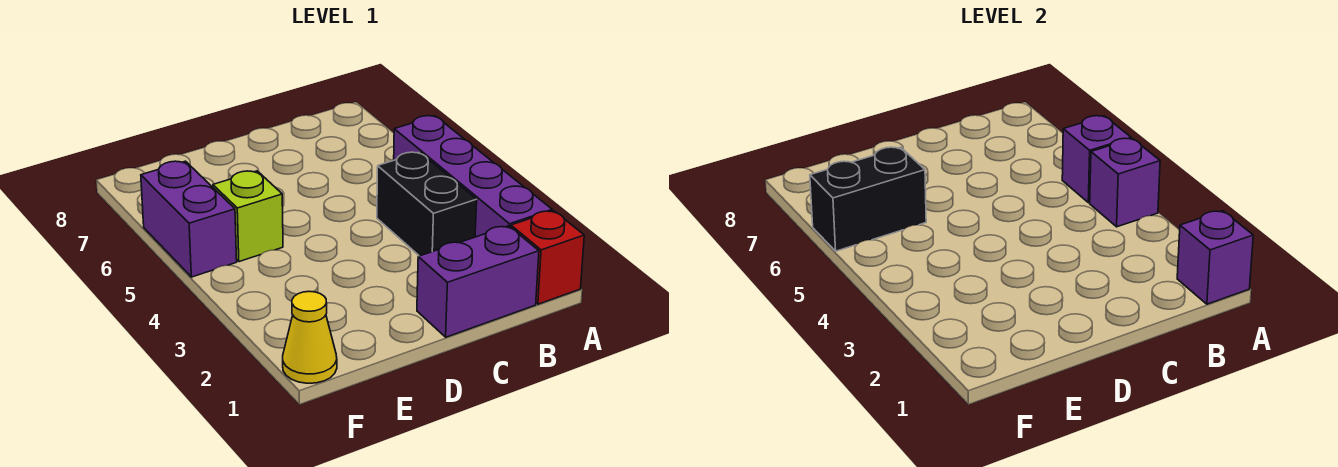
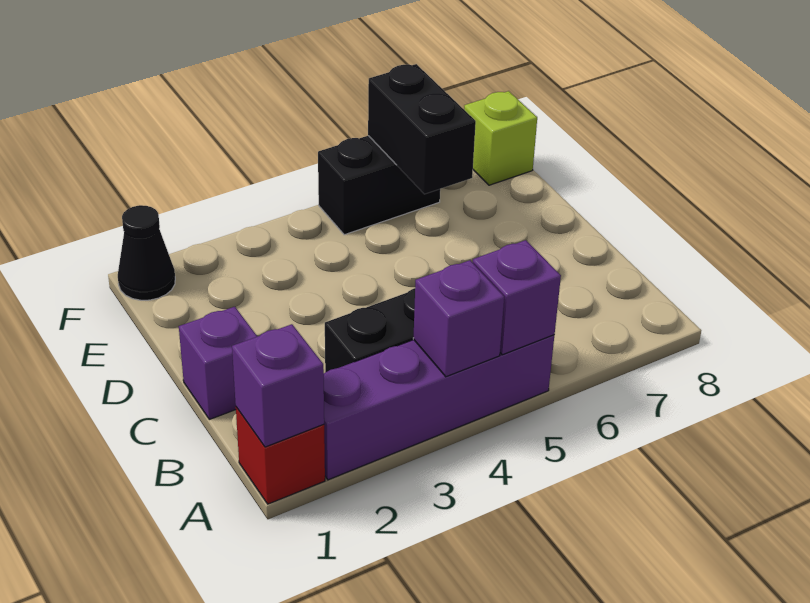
purple brick B1:C1 level 1 -> purple brick C1 level 1
lime brick E5 level 1 -> lime brick F8 level 1
yellow cone F1 level 1 -> black cone F1 level 1
purple brick F5:F6 level 1 -> black brick F5:F6 level 1

